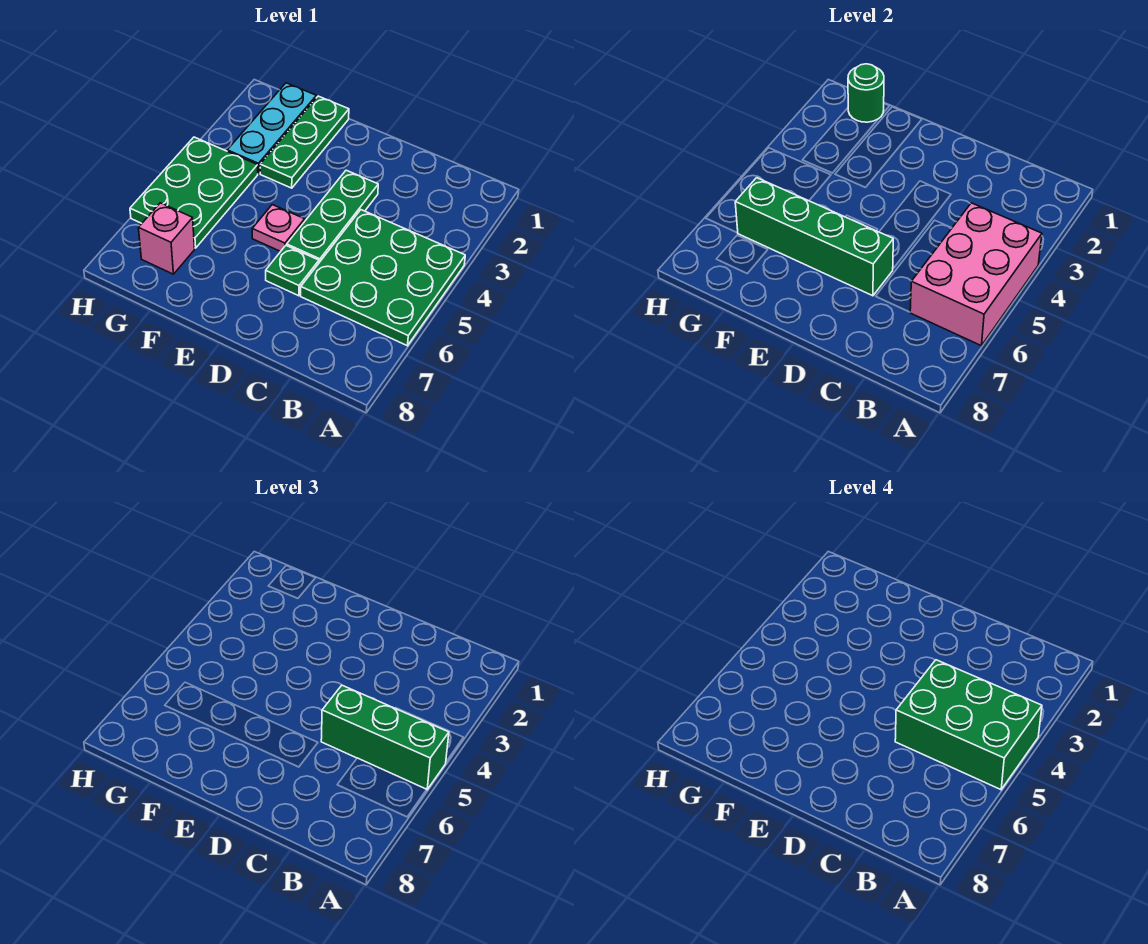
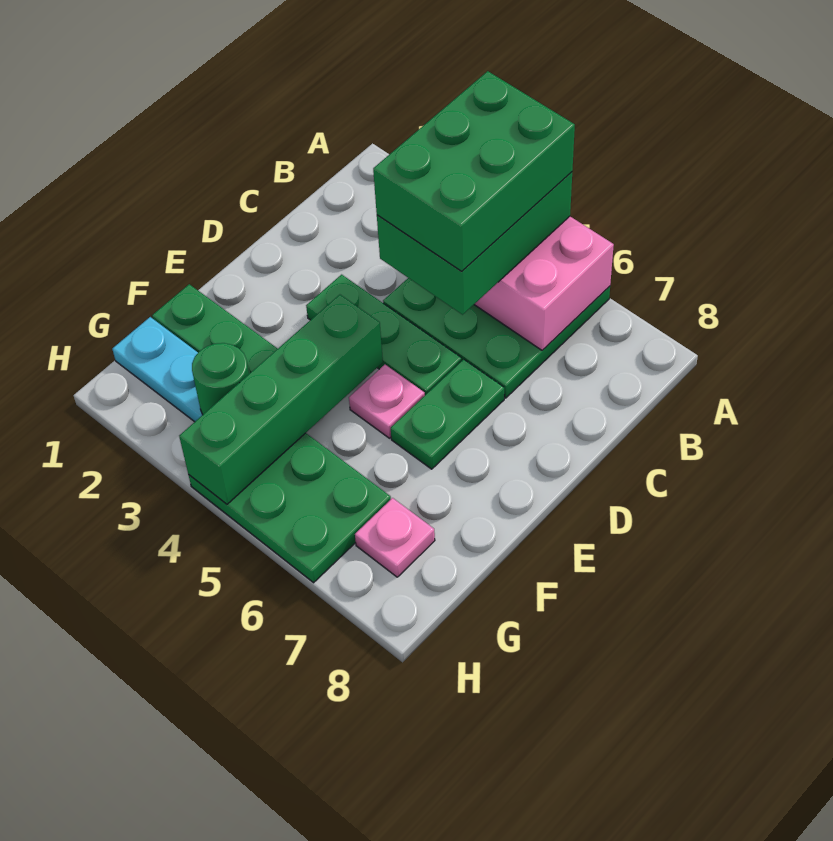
green brick A5:C5 level 3 -> green brick A4:C5 level 3
green plate D6 level 1 -> green plate D6:E6 level 1
green brick D6:G6 level 2 -> green brick E4:H4 level 2
green round brick G1 level 2 -> green round brick G3 level 2
pink brick G7 level 1 -> pink plate G7 level 1

